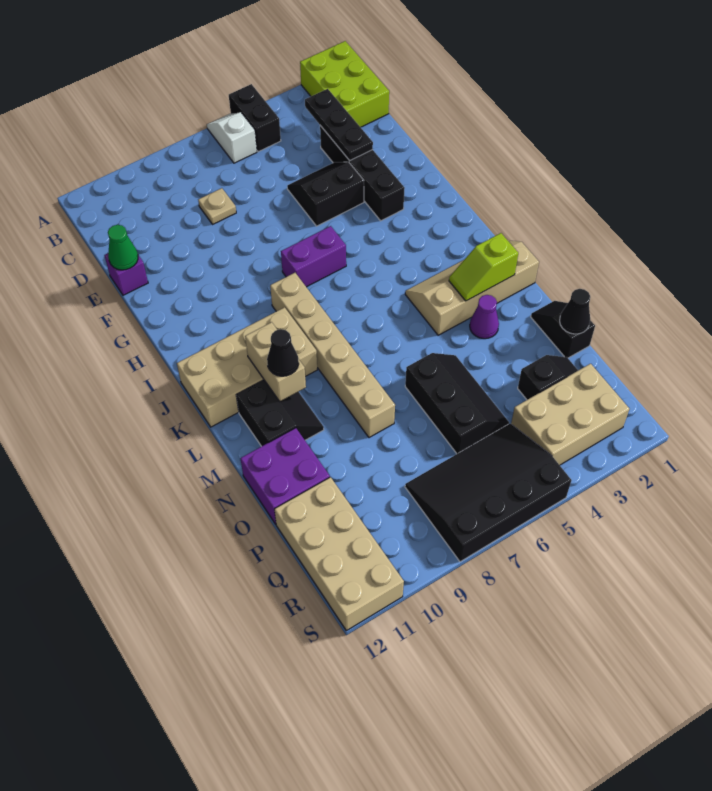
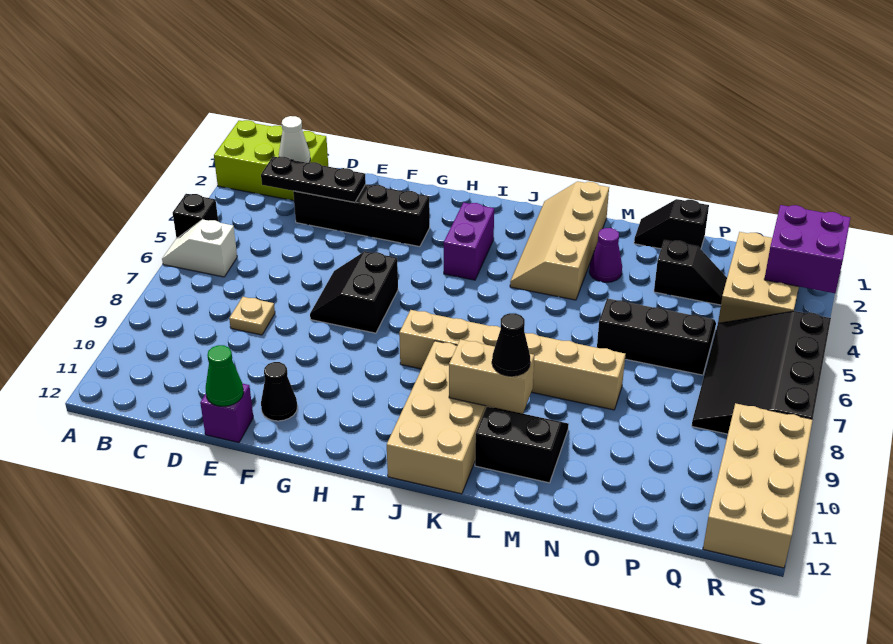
black brick A5:B5 level 1 -> black brick A5 level 1
none -> white cone C2 level 2
black slope E4:F5 level 1 top F -> black slope F6:G7 level 1 top G
purple brick H6:H7 level 1 -> purple brick I3:I4 level 1
lime slope L2:L3 level 2 top 2 -> none
purple brick N11:O12 level 1 -> purple brick R2:S3 level 2
black cone O1 level 2 -> black cone F11 level 1
black slope P2:P3 level 1 top 3 -> black slope O3:P3 level 1 top O
tan brick P11:S12 level 1 -> tan brick R9:S12 level 1

